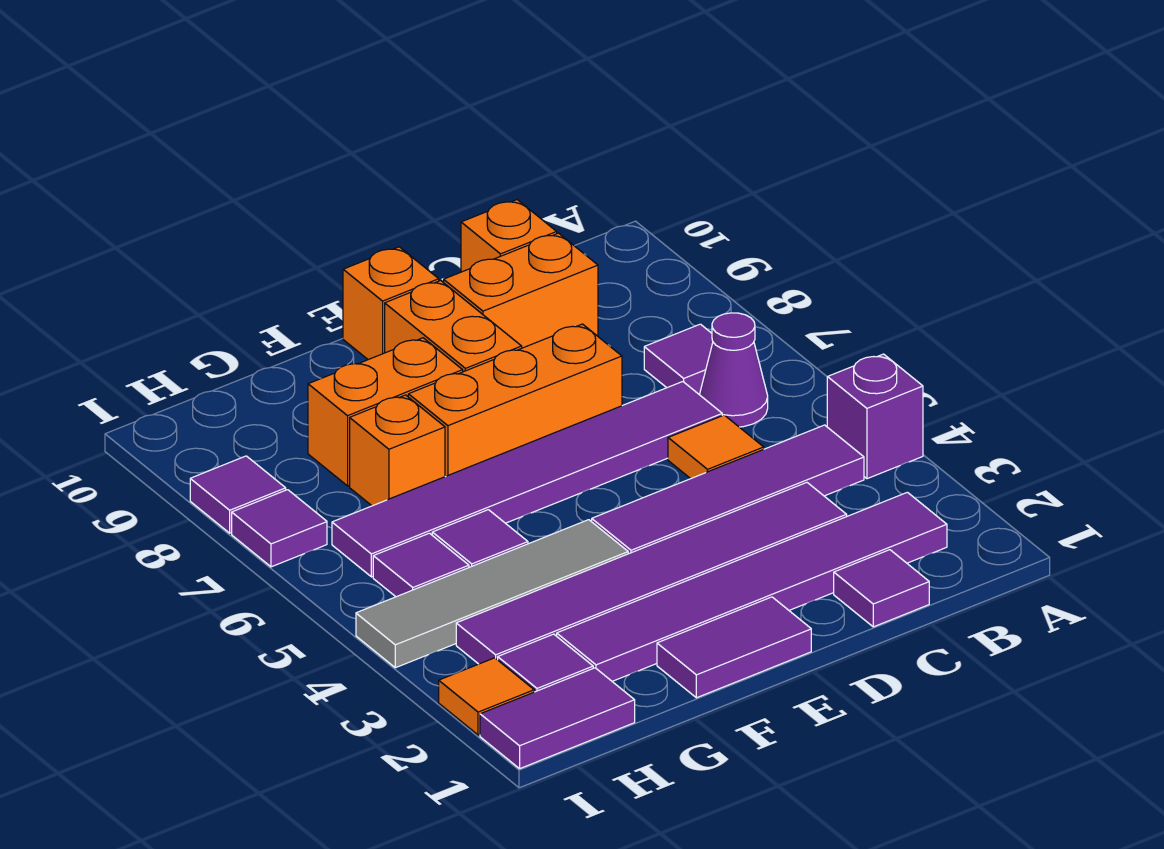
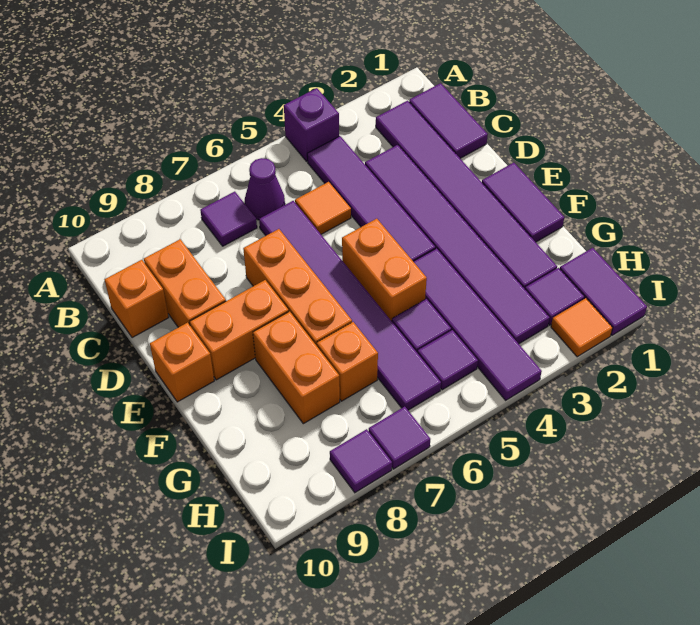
purple tile C1 level 1 -> purple tile B1:C1 level 1
none -> orange brick E5:F5 level 1
grey tile F4:I4 level 1 -> purple tile F4:I4 level 1

